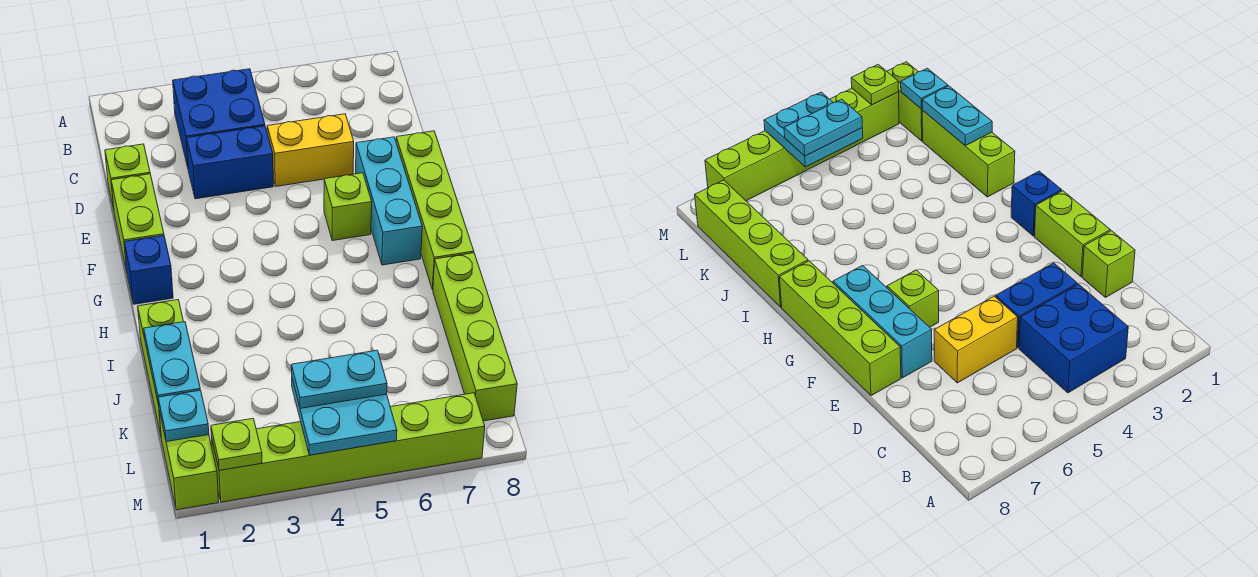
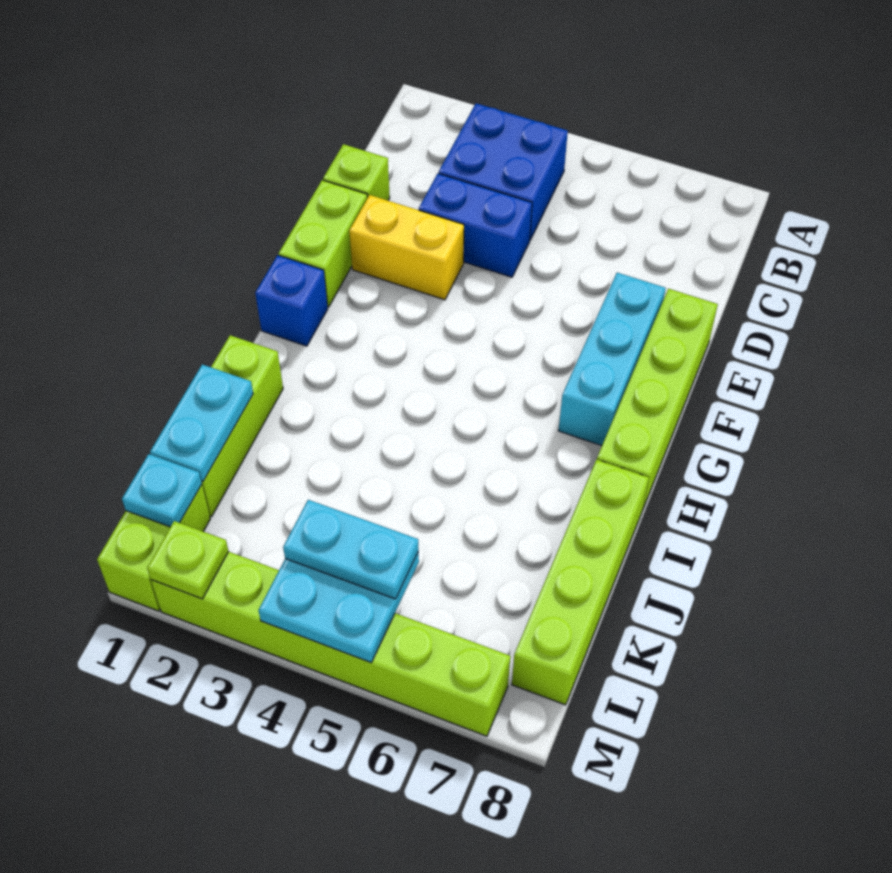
yellow brick D5:D6 level 1 -> yellow brick E2:E3 level 1
lime brick F6 level 1 -> none

